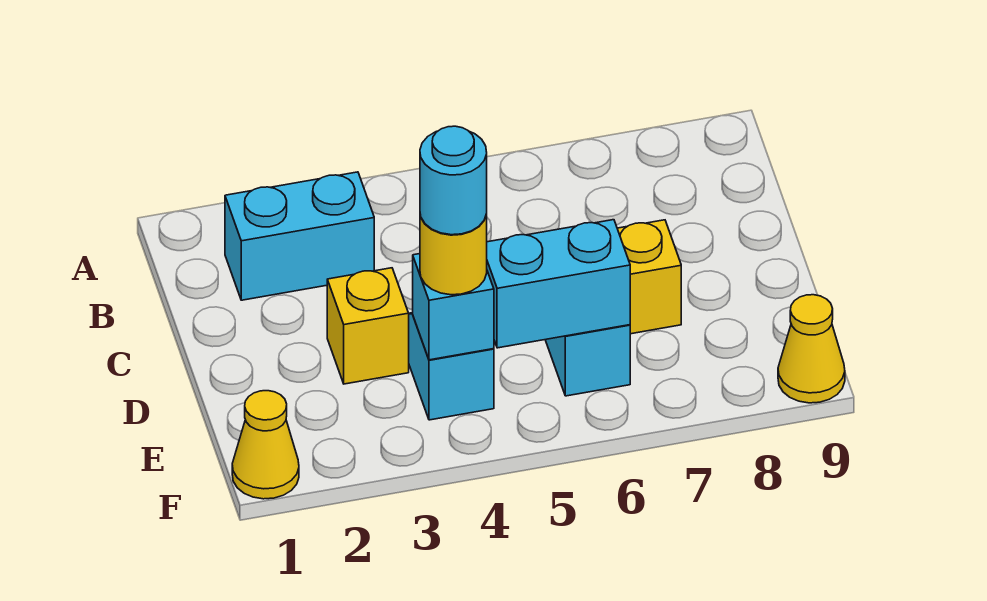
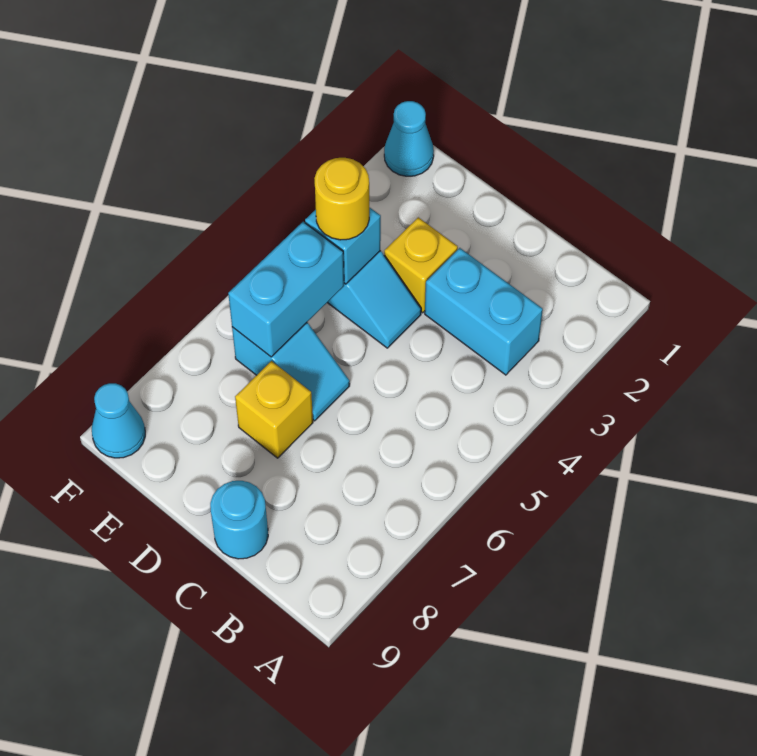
cyan brick B2:B3 level 1 -> cyan brick B3:C3 level 1
cyan round brick E4 level 4 -> cyan round brick C9 level 1
yellow cone F1 level 1 -> cyan cone F1 level 1
yellow cone F9 level 1 -> cyan cone F9 level 1

